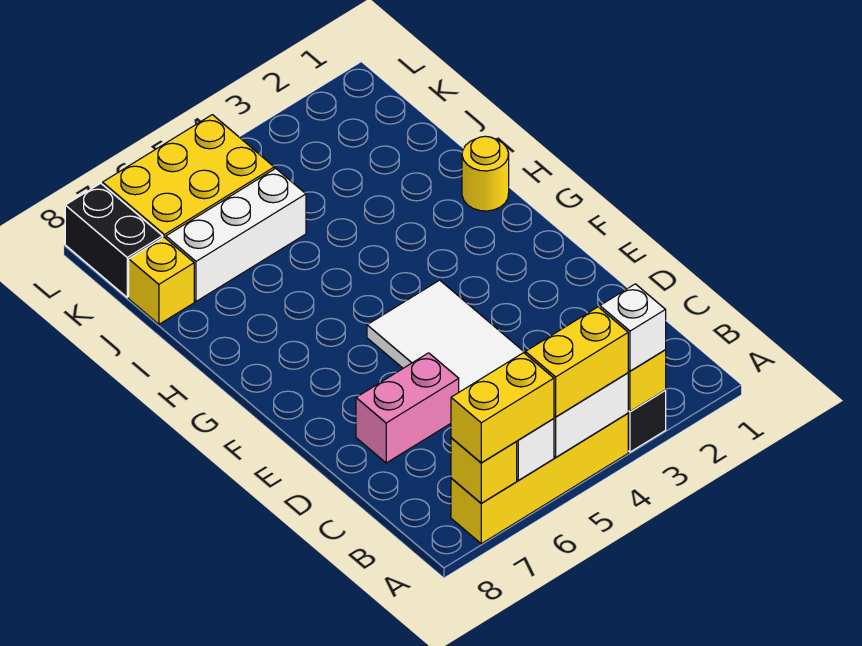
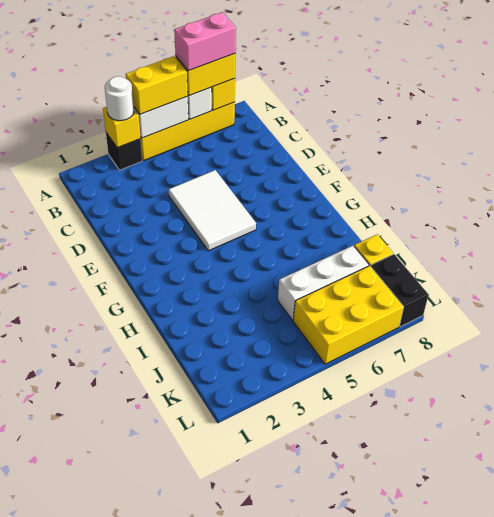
white brick A3 level 3 -> white round brick A3 level 3
pink brick D6:D7 level 1 -> pink brick A6:A7 level 4
yellow round brick H1 level 1 -> none

